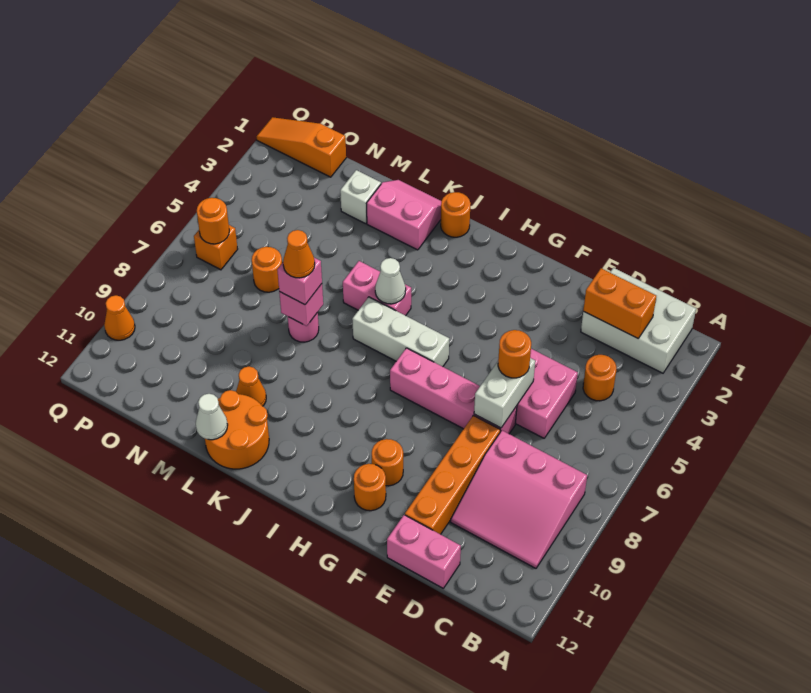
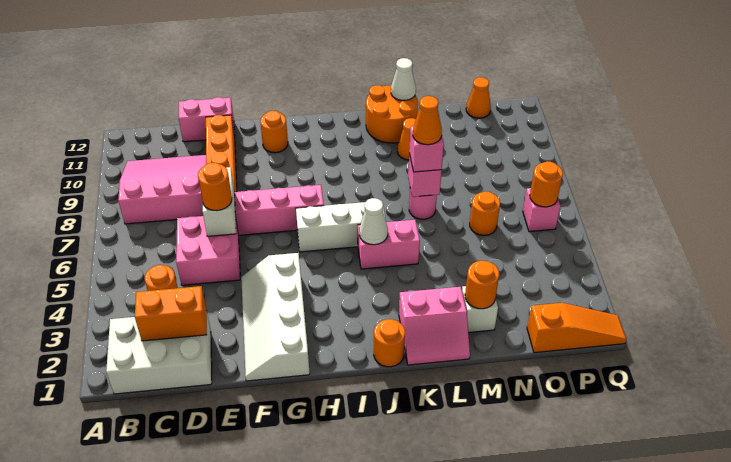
none -> white slope F1:G4 level 1 top G
orange round brick G10 level 1 -> orange round brick M2 level 2
orange brick P6 level 1 -> pink brick P6 level 1
orange cone Q10 level 1 -> orange cone O12 level 1

